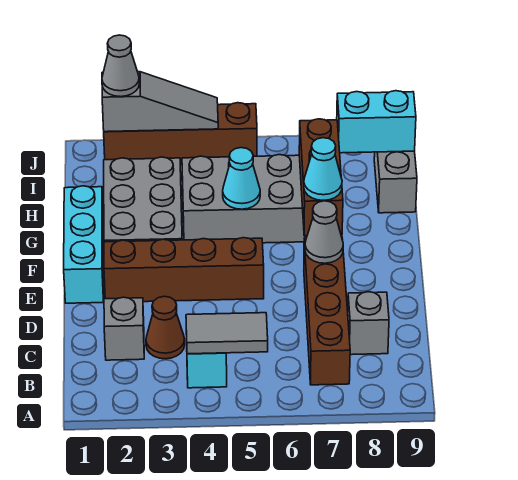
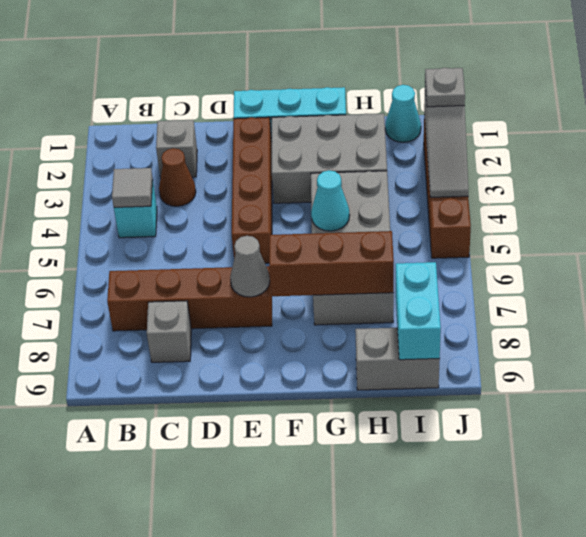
grey tile B4:B5 level 2 -> grey tile B4 level 2
cyan cone F7 level 3 -> cyan cone I1 level 1
grey cone J2 level 3 -> grey plate J2 level 3

